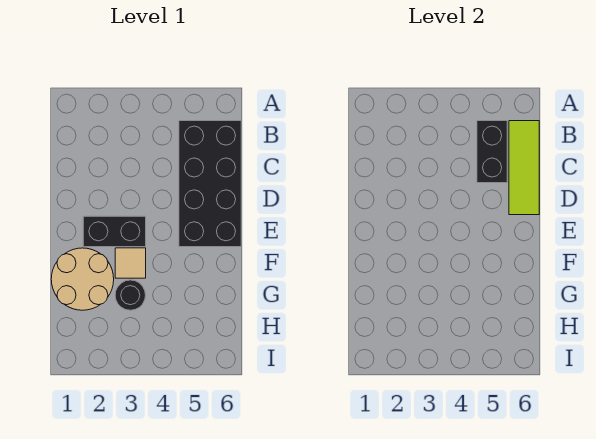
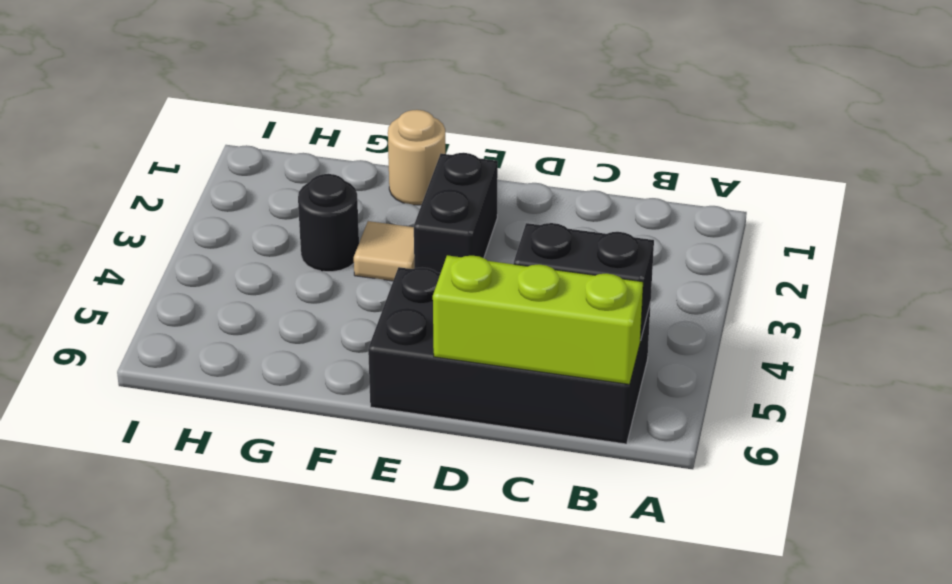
lime tile B6:D6 level 2 -> lime brick B6:D6 level 2
tan round brick F1:G2 level 1 -> tan round brick F1 level 1

